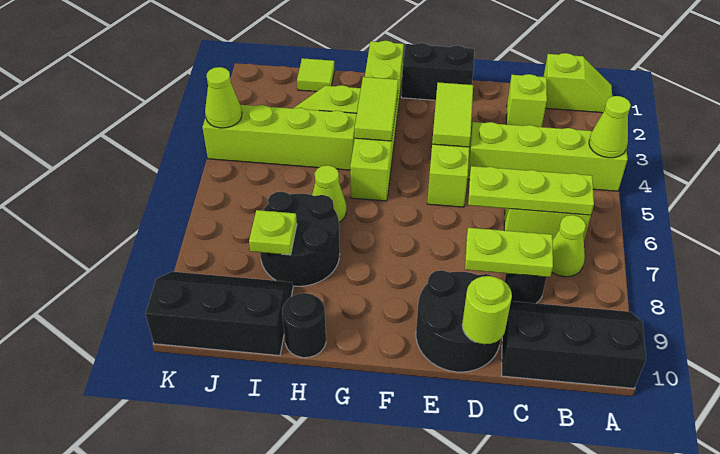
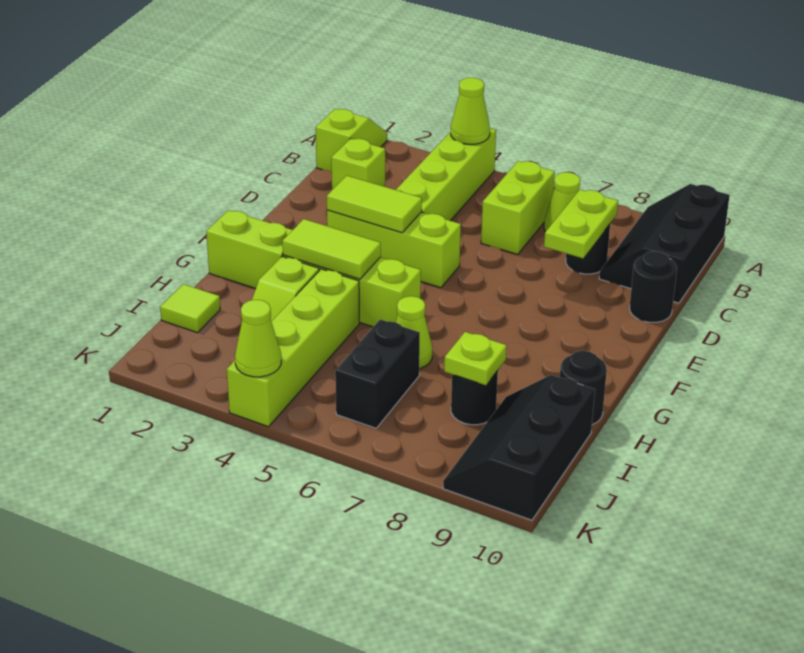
lime plate B6:D6 level 2 -> none
black round brick D9:E10 level 1 -> black round brick D10 level 1
lime round brick D10 level 2 -> none
black brick E1:F1 level 1 -> black brick I6:J6 level 1
black round brick H7:I8 level 1 -> black round brick I8 level 1

